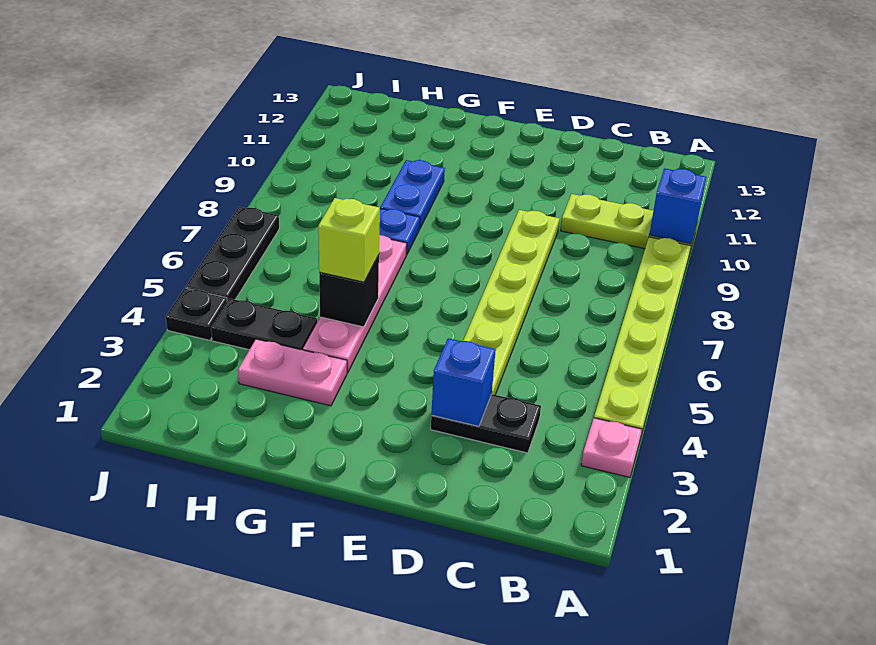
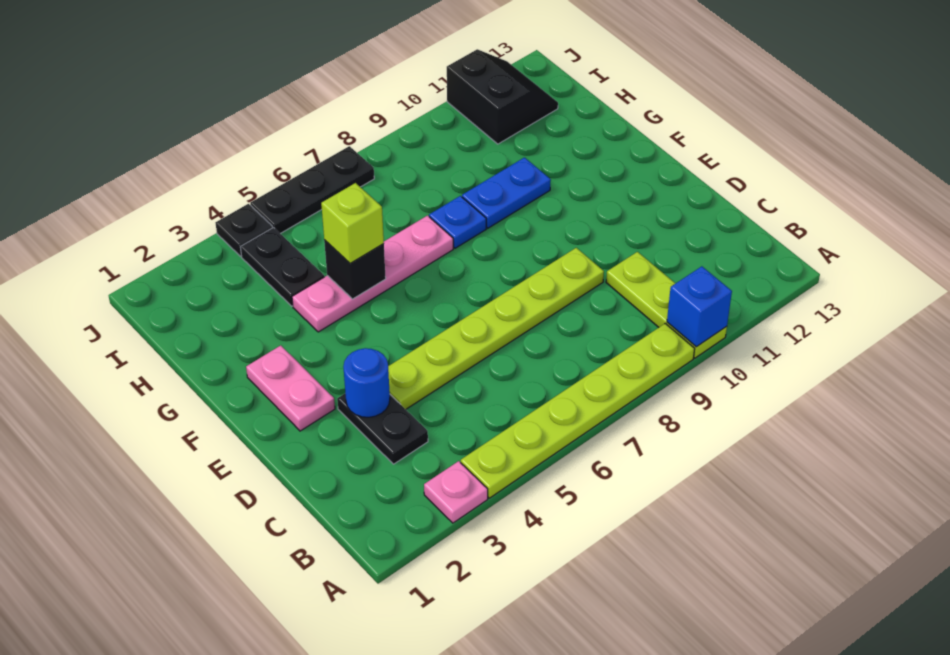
blue brick D3 level 2 -> blue round brick D3 level 2
pink plate G3:H3 level 1 -> pink plate E2:F2 level 1
none -> black slope I11:J12 level 1 top 11

